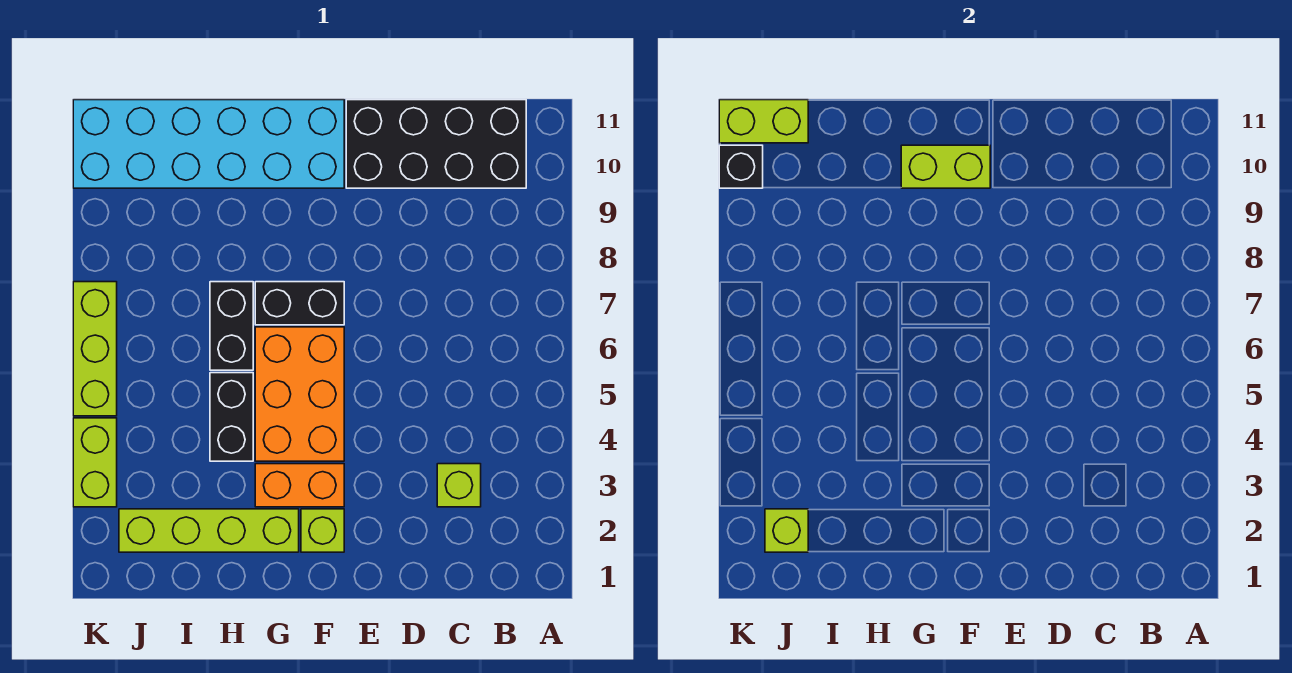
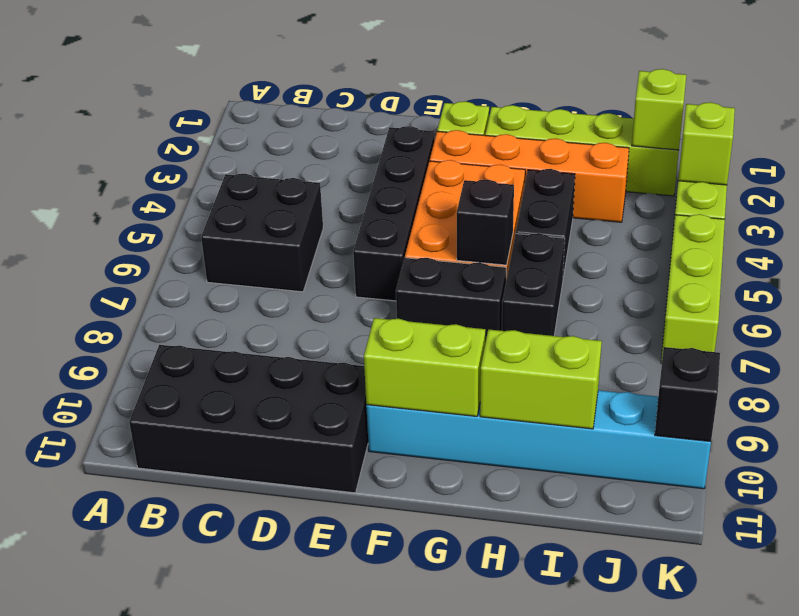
none -> black brick B5:C6 level 1
lime brick C3 level 1 -> lime brick K3 level 2
none -> black brick E3:E6 level 1
orange brick F3:G3 level 1 -> orange brick F3:I3 level 1
cyan brick F10:K11 level 1 -> cyan brick F10:K10 level 1
none -> black brick G6 level 2
lime brick J11:K11 level 2 -> lime brick H10:I10 level 2

